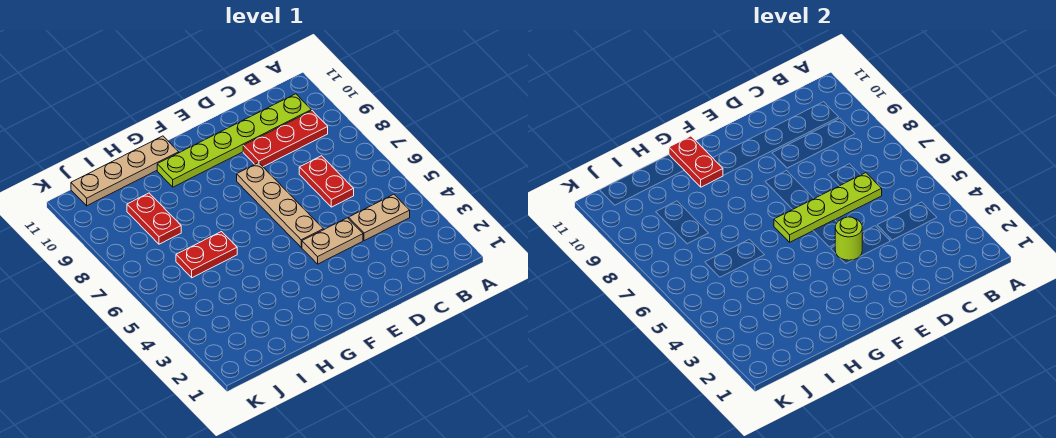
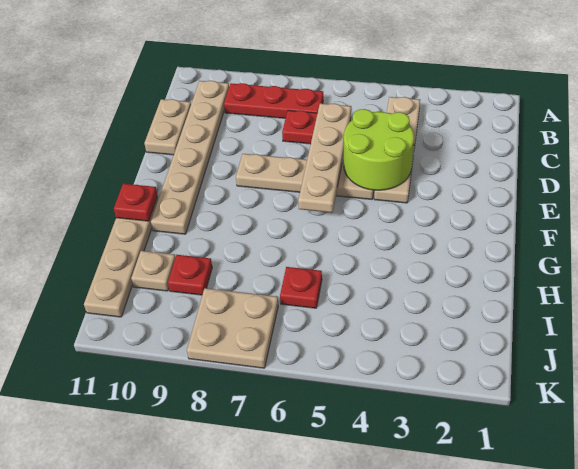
red plate B9:D9 level 1 -> red plate B7:B9 level 1
lime plate B10:G10 level 1 -> tan plate B10:G10 level 1
lime plate C6:F6 level 2 -> tan plate C6:F6 level 2
none -> tan plate C11:D11 level 1
lime round brick E4 level 2 -> lime round brick D4:E5 level 2
red plate G10:G11 level 2 -> red plate G11 level 2
red plate H6:I6 level 1 -> red plate I6 level 1
red plate I8:I9 level 1 -> red plate I9 level 1
none -> tan plate I10 level 1
none -> tan plate J7:K8 level 1

